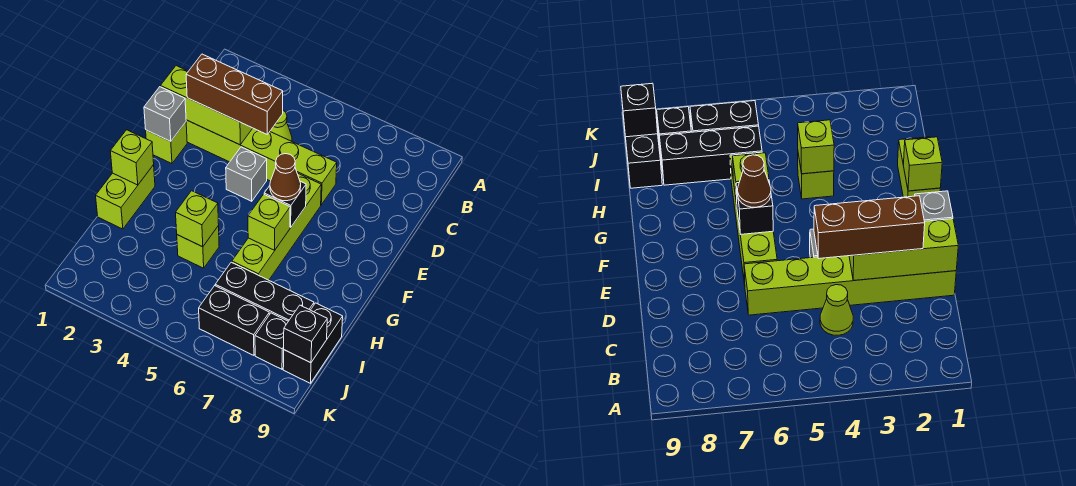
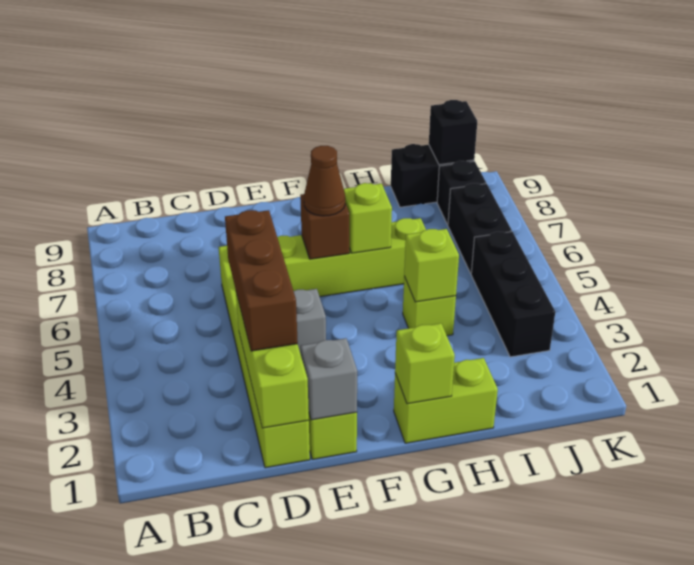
lime cone C4 level 1 -> none
black brick F6 level 2 -> brown brick F6 level 2
black brick I6:I8 level 1 -> black brick J3:J5 level 1

